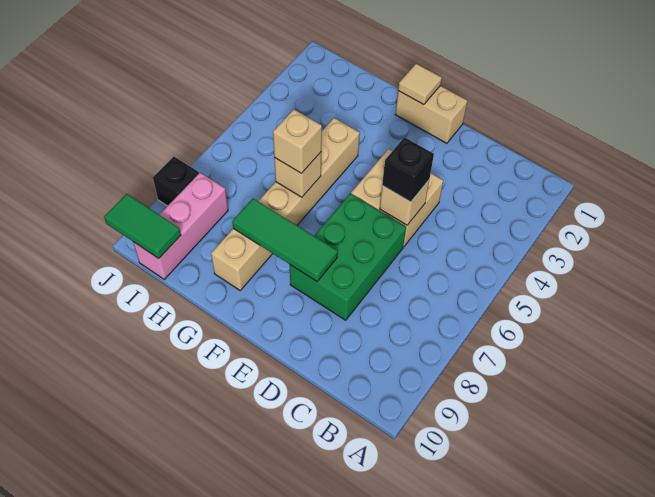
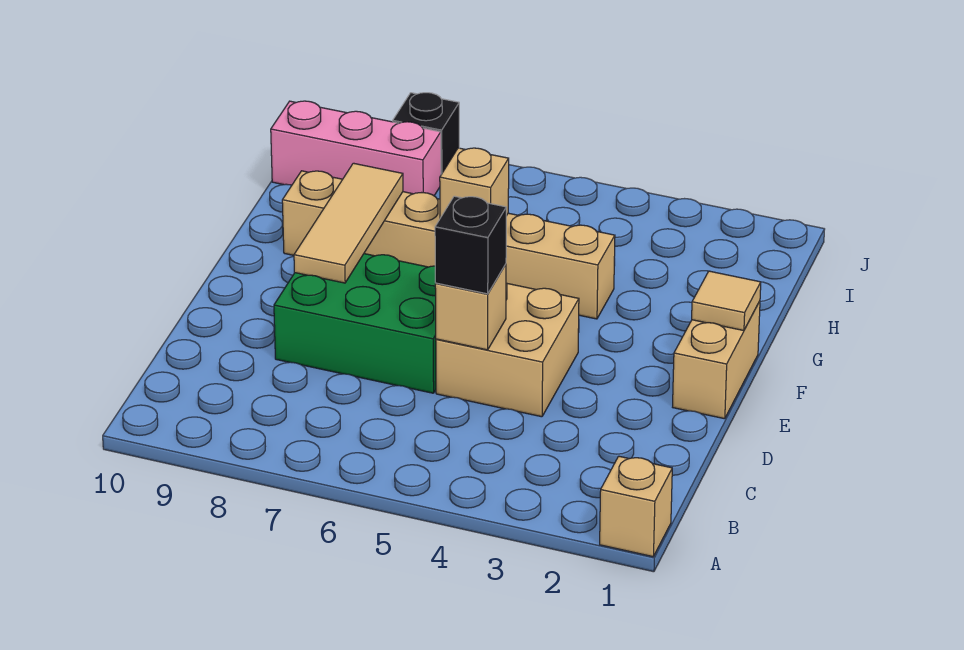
green tile E8:G8 level 2 -> tan tile E8:G8 level 2
tan brick G6 level 3 -> tan brick A1 level 1
green tile I10:J10 level 2 -> none

